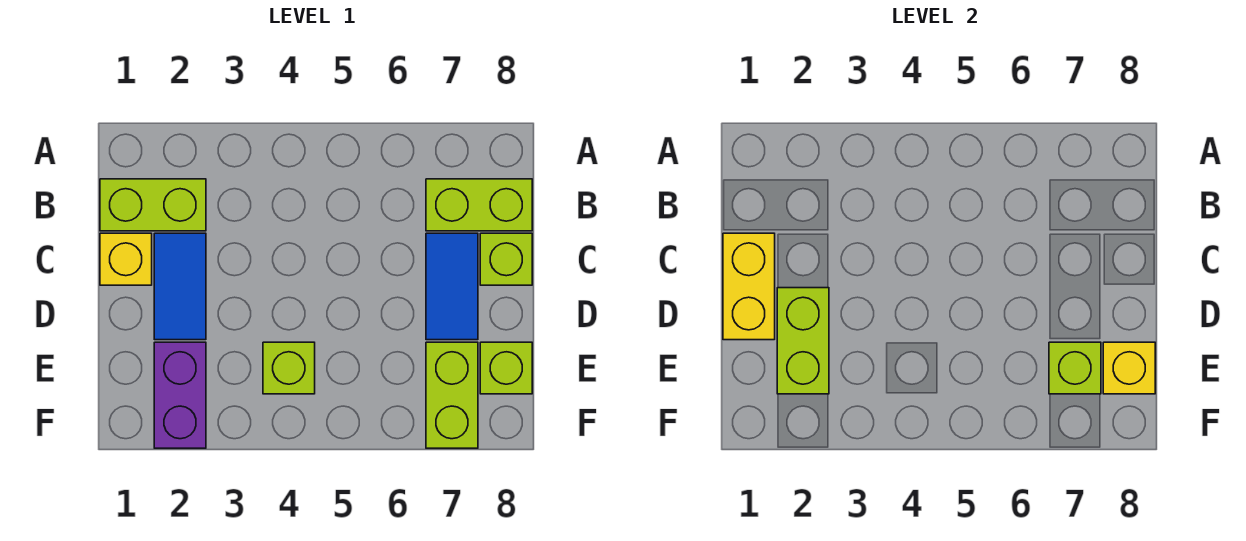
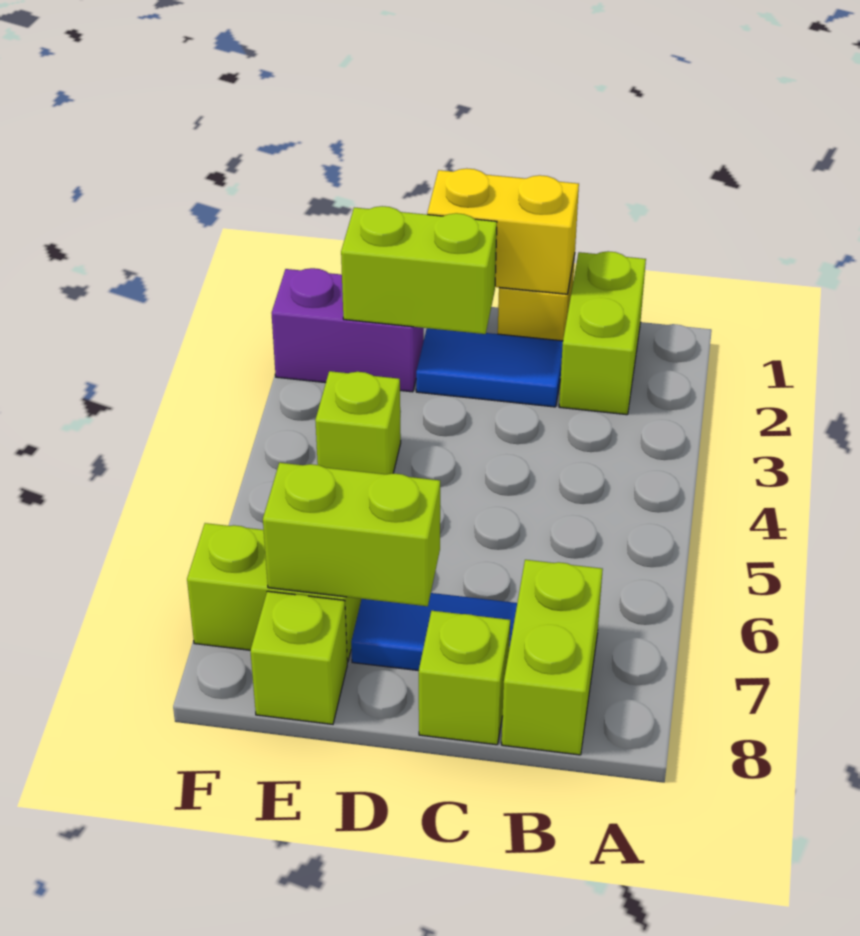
lime brick E7 level 2 -> lime brick D7:E7 level 2
yellow brick E8 level 2 -> none

